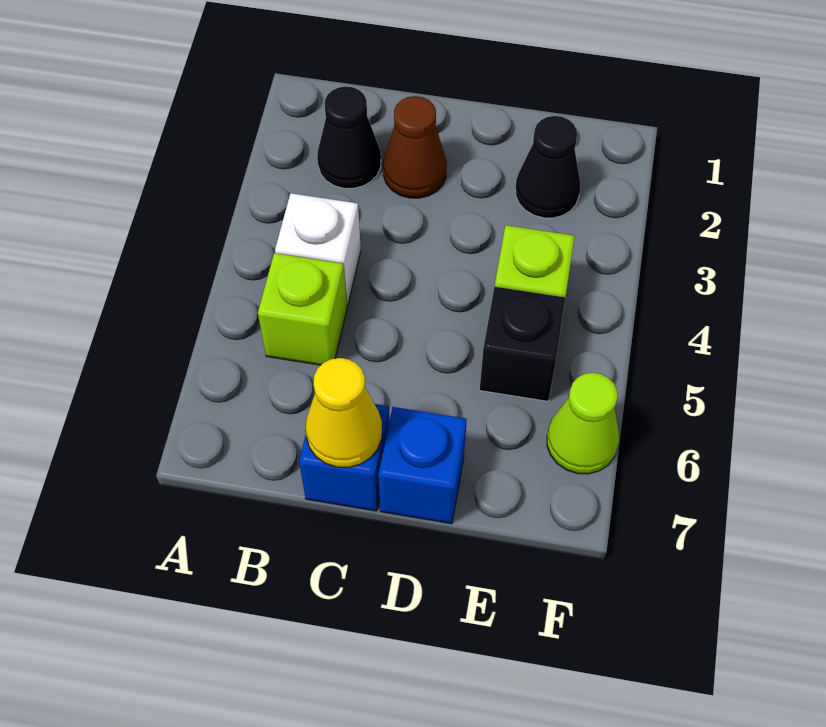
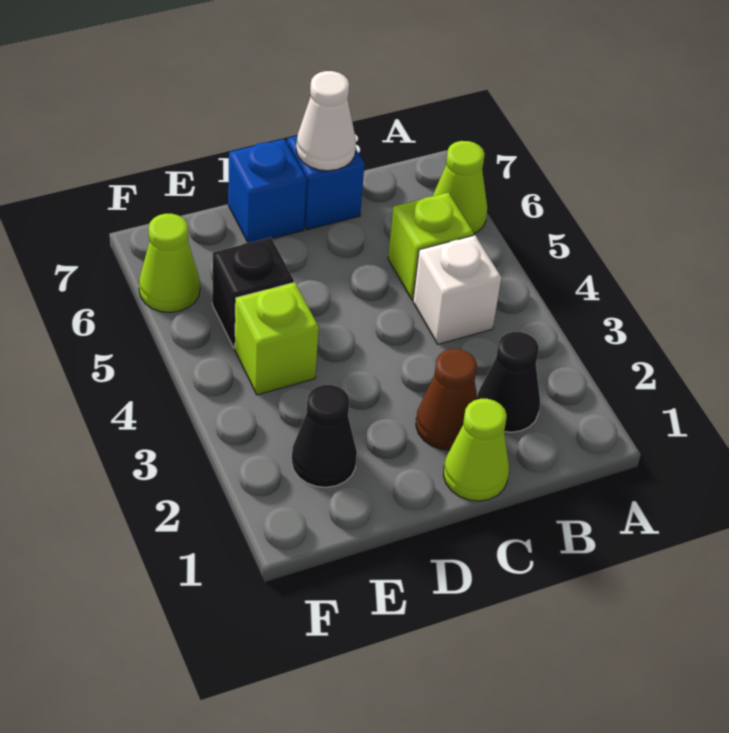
none -> lime cone A6 level 1
none -> lime cone C1 level 1
yellow cone C7 level 2 -> white cone C7 level 2

